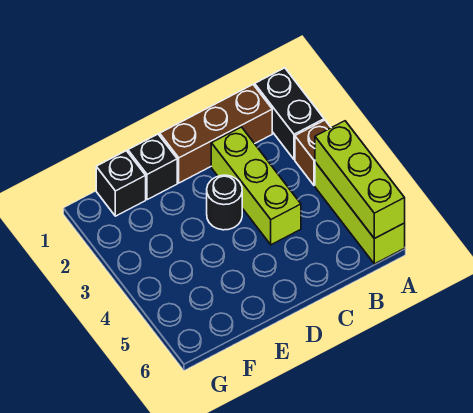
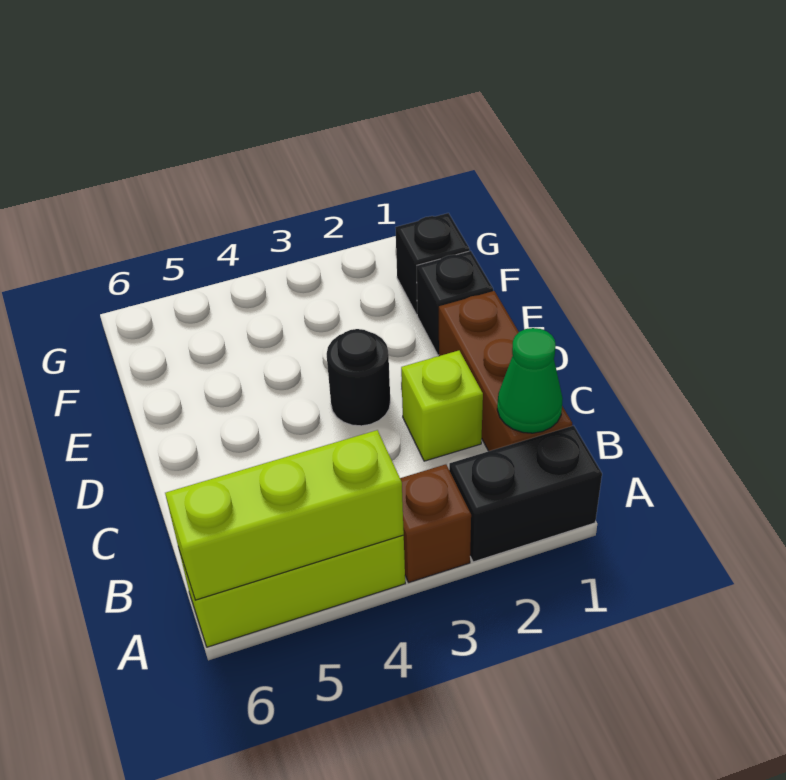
none -> green cone B1 level 2
lime brick C2:C4 level 1 -> lime brick C2 level 1

